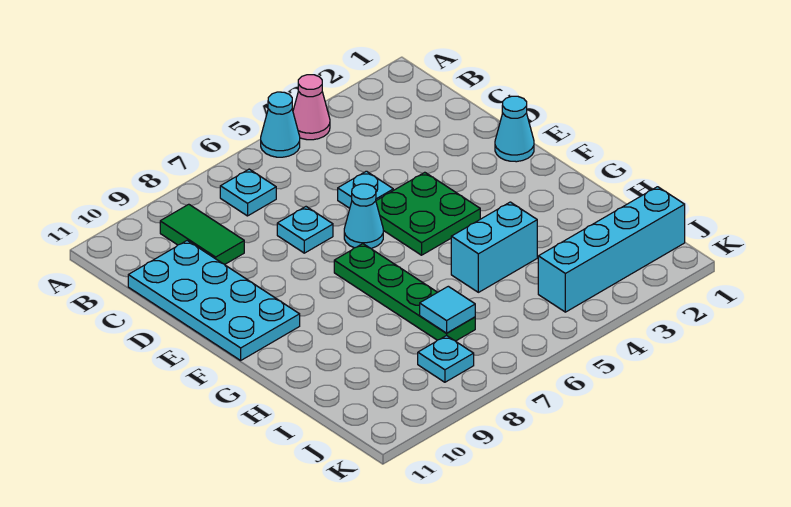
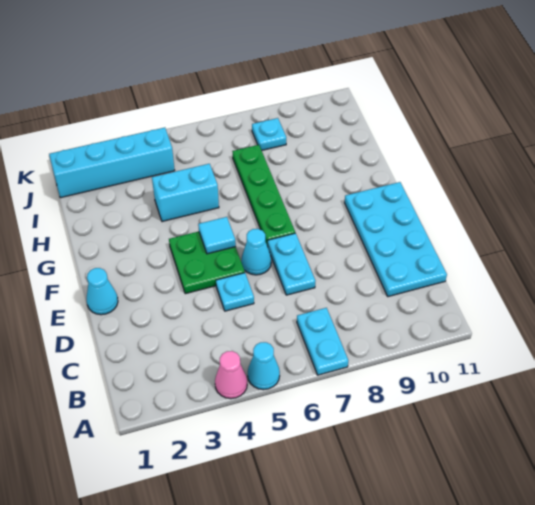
cyan plate B7 level 1 -> cyan plate A7:B7 level 1
green tile B9:C9 level 1 -> none
cyan plate D7 level 1 -> cyan plate D7:E7 level 1
cyan tile I7 level 2 -> cyan tile F5 level 2

